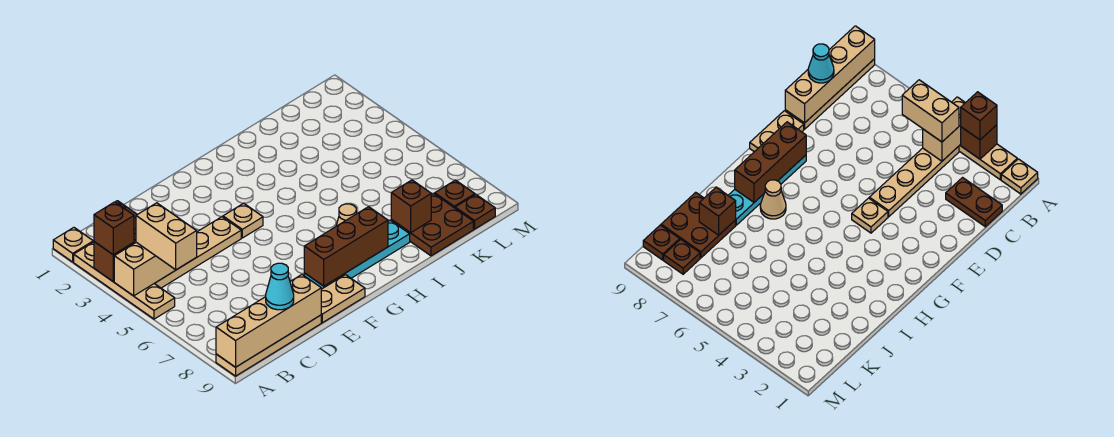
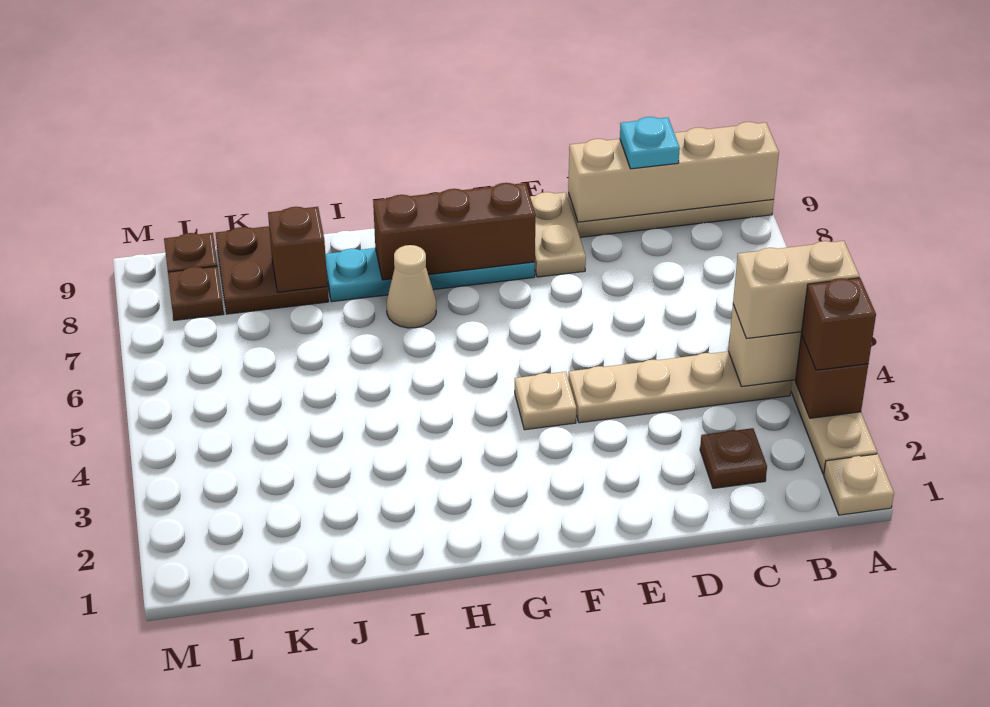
tan brick B4:B5 level 3 -> tan brick A4:B4 level 3
brown plate C1:C2 level 1 -> brown plate C2 level 1
cyan cone C9 level 3 -> cyan plate C9 level 3
tan plate E9:F9 level 1 -> tan plate E8:E9 level 1

